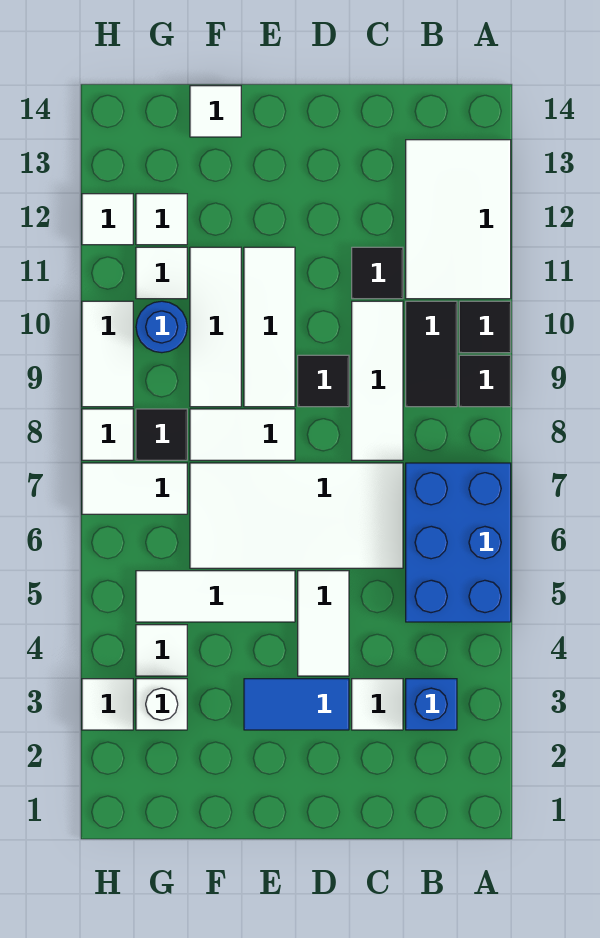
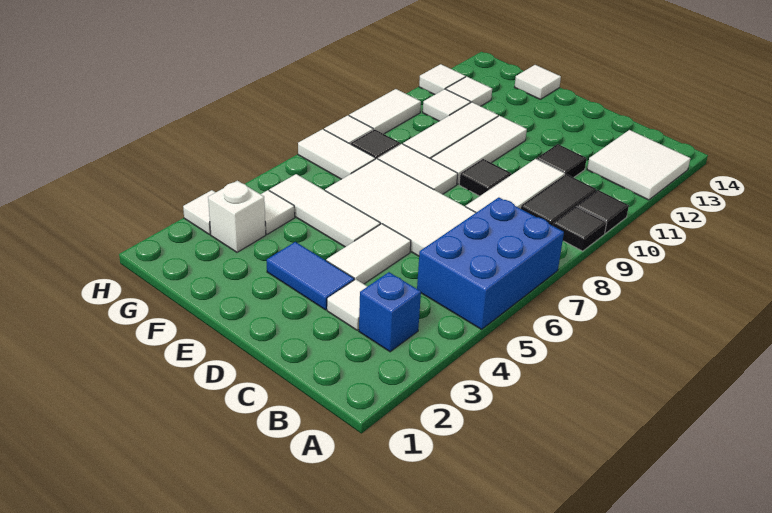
white tile A11:B13 level 1 -> white tile A12:B13 level 1
blue round brick G10 level 1 -> none

